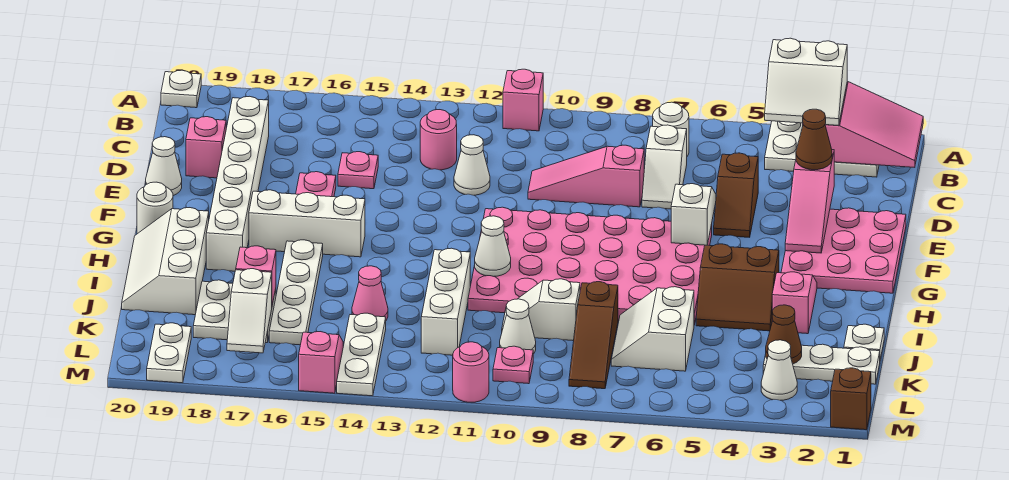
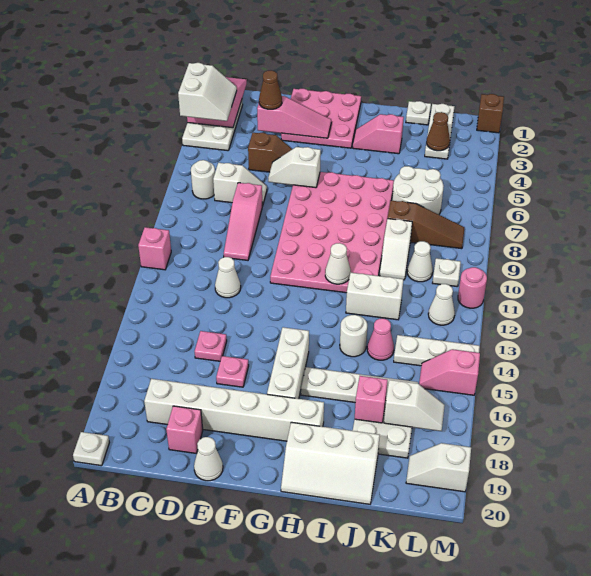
pink round brick C13 level 1 -> none
white round brick G20 level 1 -> white round brick I14 level 1
brown slope H4:I5 level 1 top H -> none
white brick I12:K12 level 1 -> white brick I12:J12 level 1
white slope J6:K7 level 1 top 6 -> white round brick J6:K7 level 1
white cone L3 level 1 -> white cone L12 level 1
pink plate L10 level 1 -> white plate L10 level 1
white plate L19:M19 level 1 -> white slope L19:M19 level 1 top M

